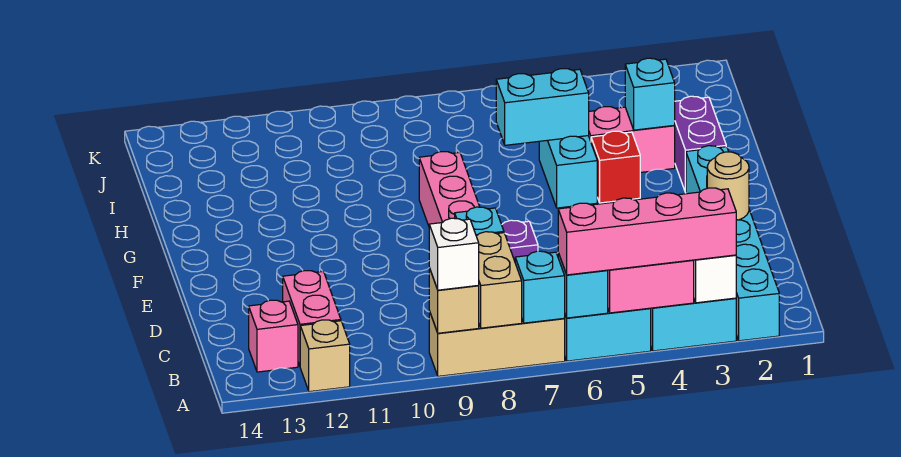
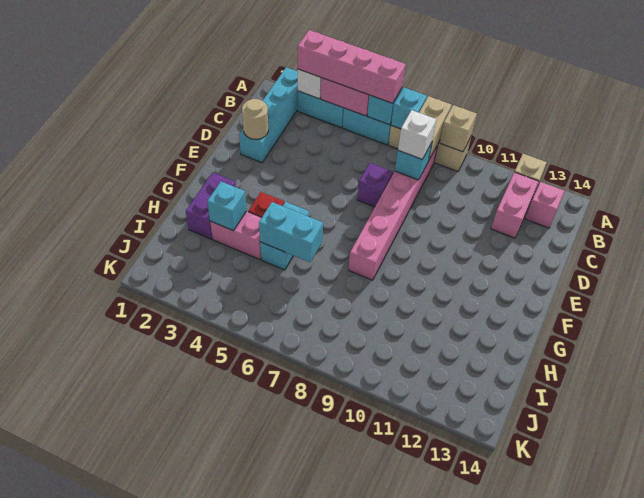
cyan brick A2:F2 level 1 -> cyan brick A2:D2 level 1
white brick A9 level 3 -> white brick C8 level 3

